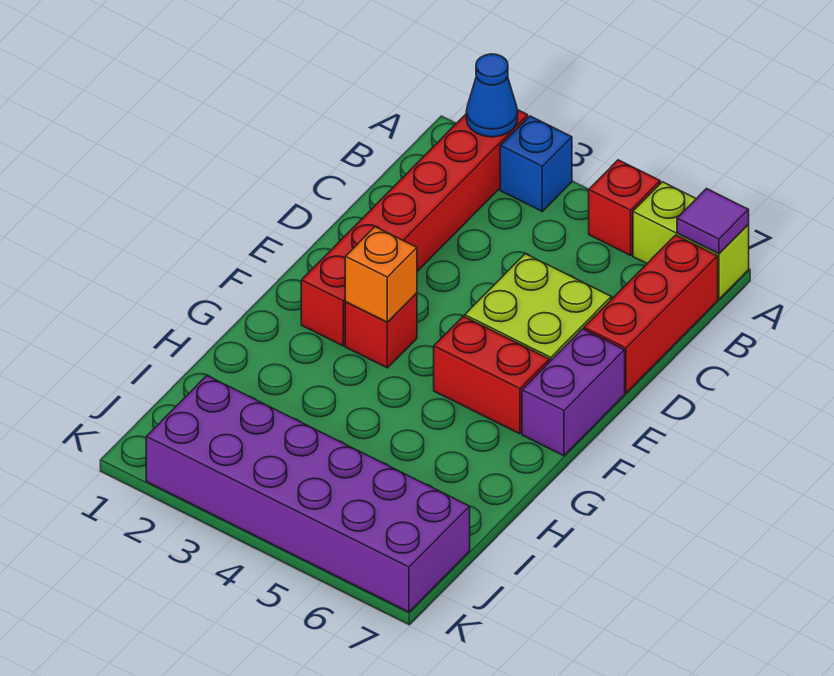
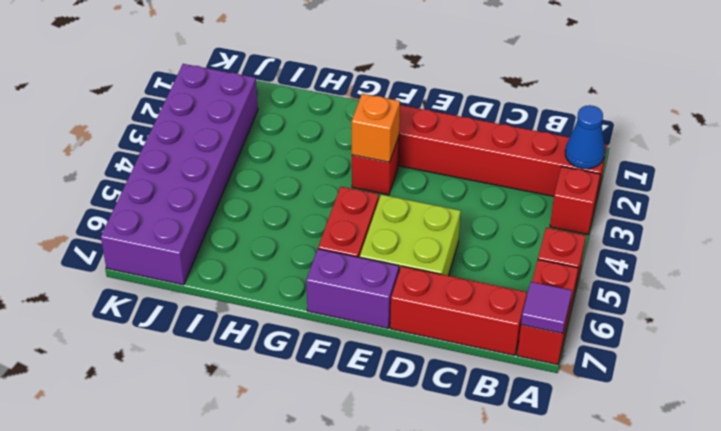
blue brick A3 level 1 -> red brick A3 level 1
lime brick A6:A7 level 1 -> red brick A6:A7 level 1

